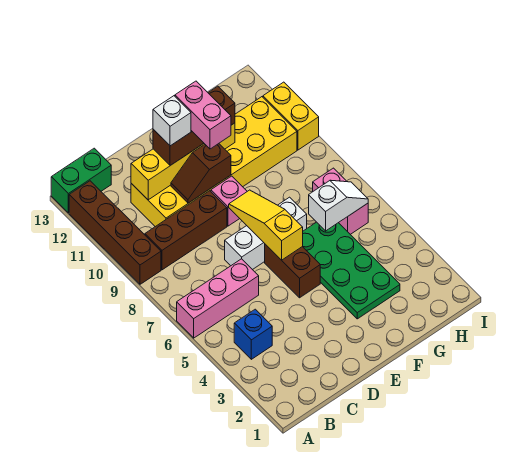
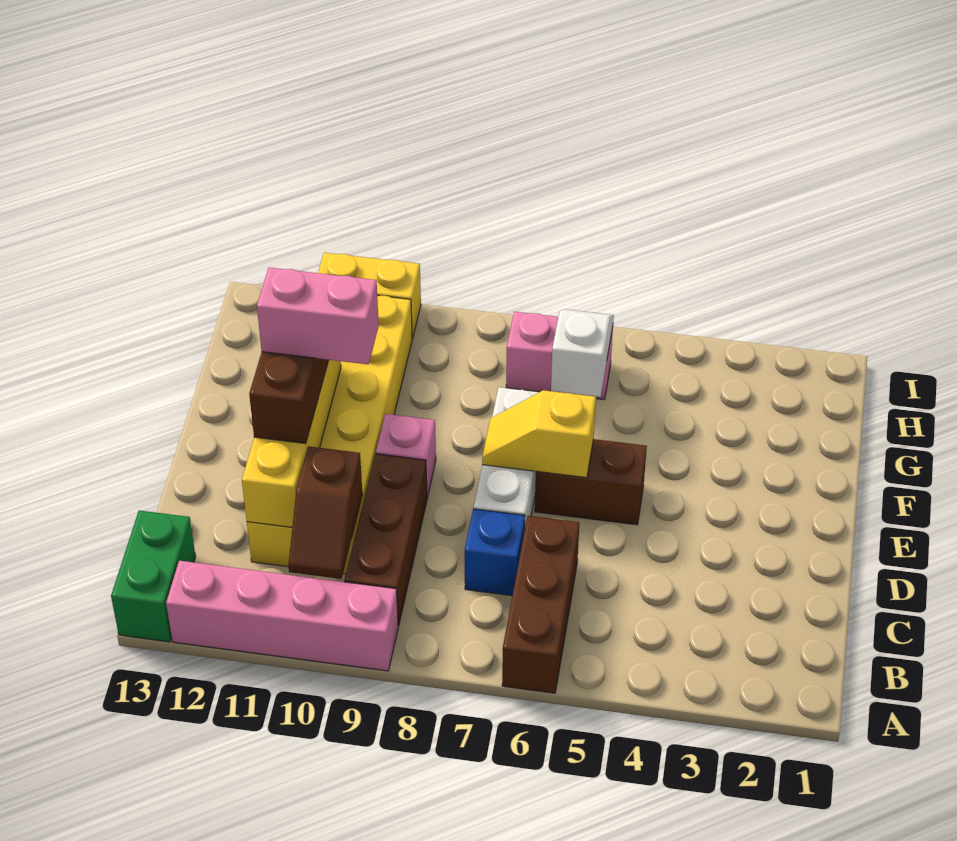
pink brick A6:C6 level 1 -> brown brick A6:C6 level 1
brown brick A9:A12 level 1 -> pink brick A9:A12 level 1
blue brick B4 level 1 -> blue brick C7 level 1
brown slope D10:E10 level 2 top E -> brown slope B10:C10 level 2 top C
white brick D11 level 4 -> none
yellow slope E6:E8 level 2 top 6 -> yellow slope E6:E7 level 2 top 6
green plate F3:G6 level 1 -> none

